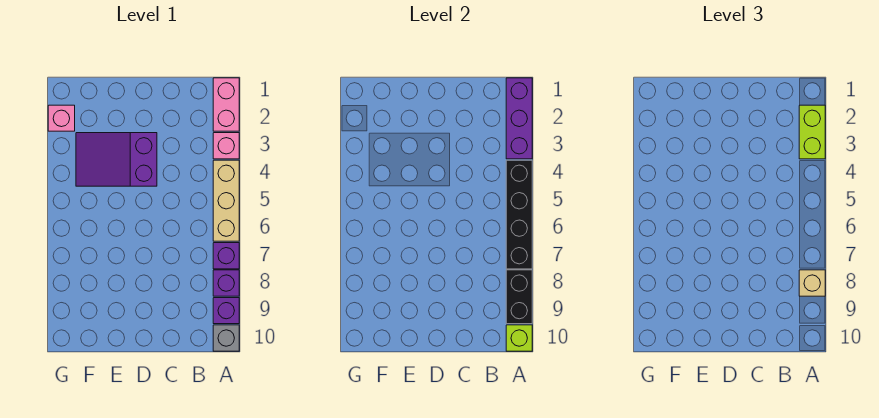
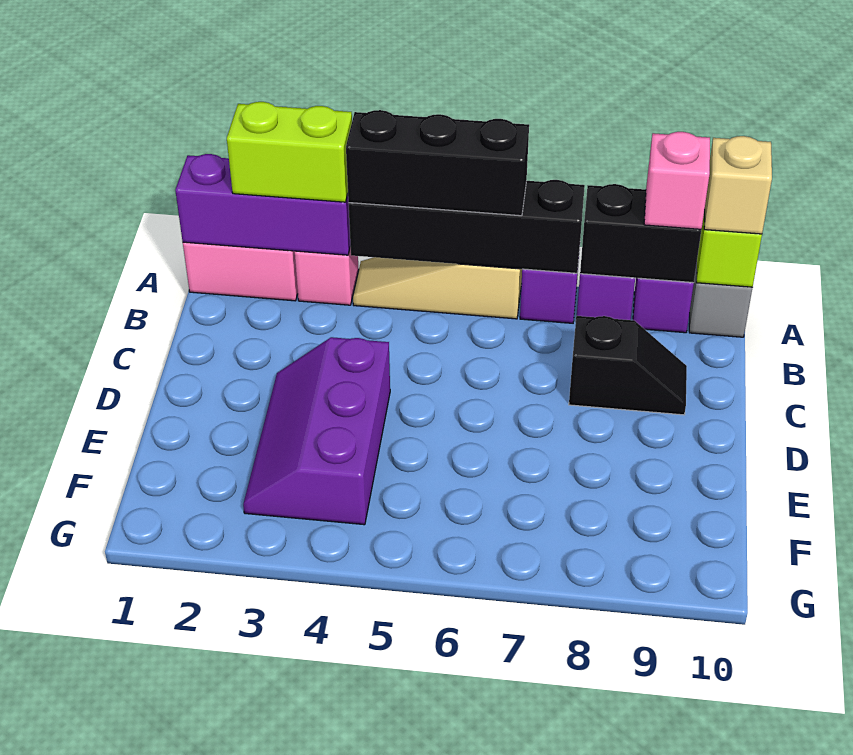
tan brick A4:A6 level 1 -> tan slope A4:A6 level 1 top 6
none -> black brick A4:A6 level 3
tan brick A8 level 3 -> tan brick A10 level 3
none -> black slope C8:C9 level 1 top 8
purple slope D3:F4 level 1 top D -> purple slope D3:F4 level 1 top 4
pink brick G2 level 1 -> pink brick A9 level 3

